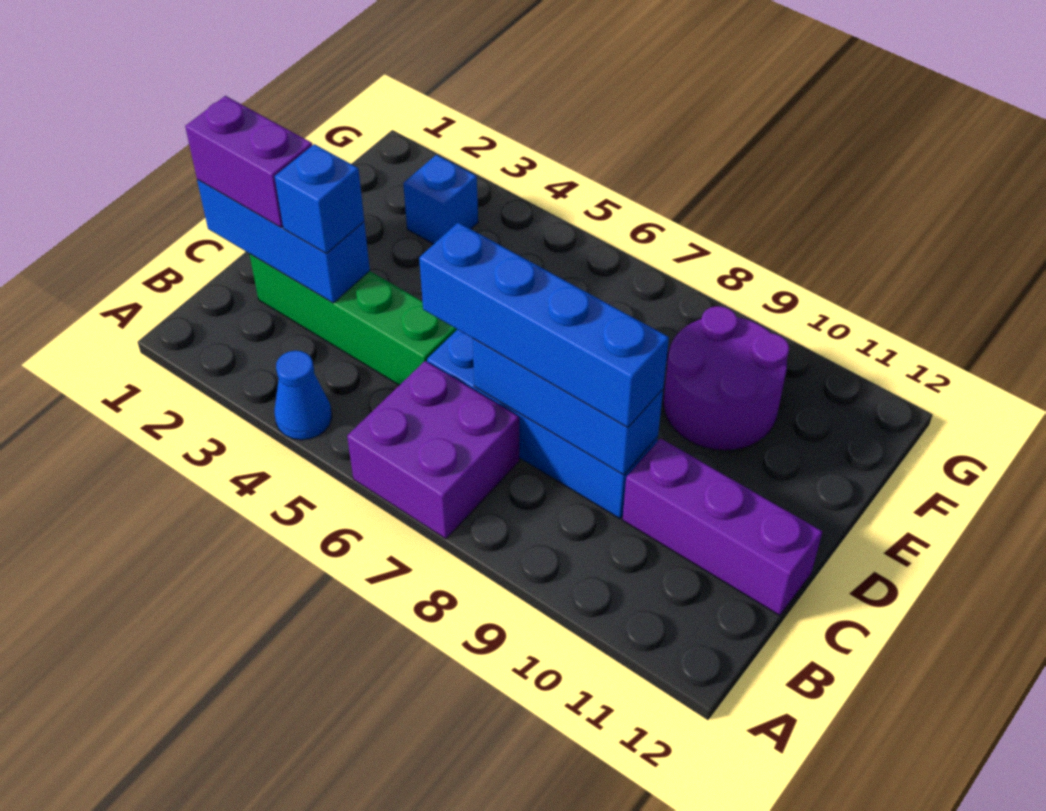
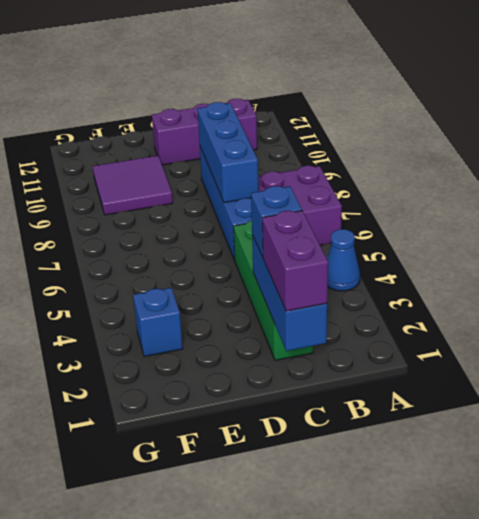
blue brick C6:C9 level 3 -> none
purple brick C10:C12 level 1 -> purple brick B11:D11 level 1
purple round brick E9:F10 level 1 -> purple tile E9:F10 level 1

